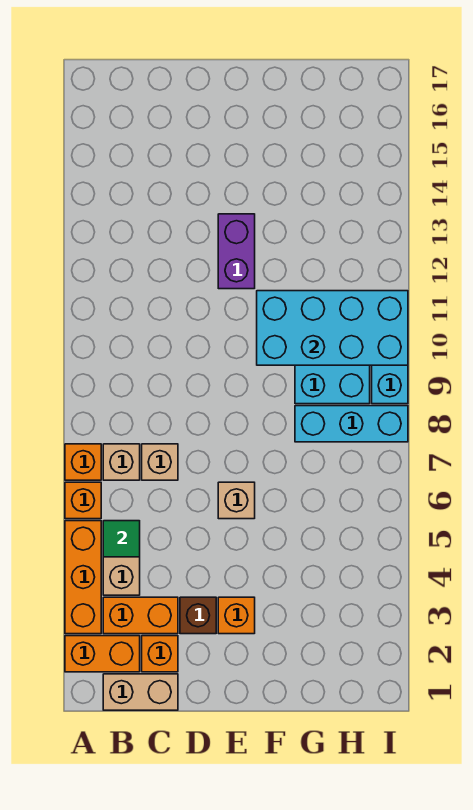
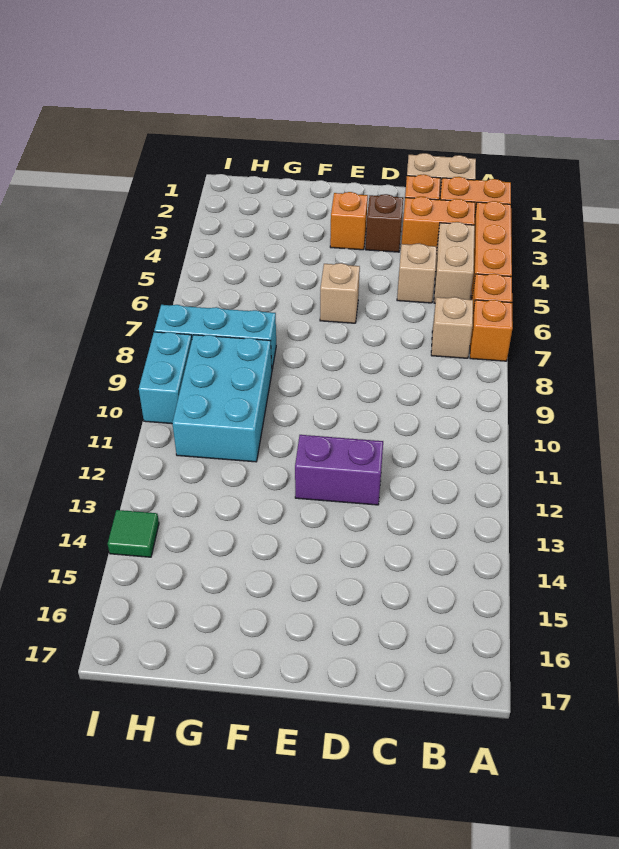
green tile B5 level 2 -> green tile I14 level 1
tan brick C7 level 1 -> tan brick C5 level 1
purple brick E12:E13 level 1 -> purple brick D12:E12 level 1
cyan brick F10:I11 level 2 -> none

